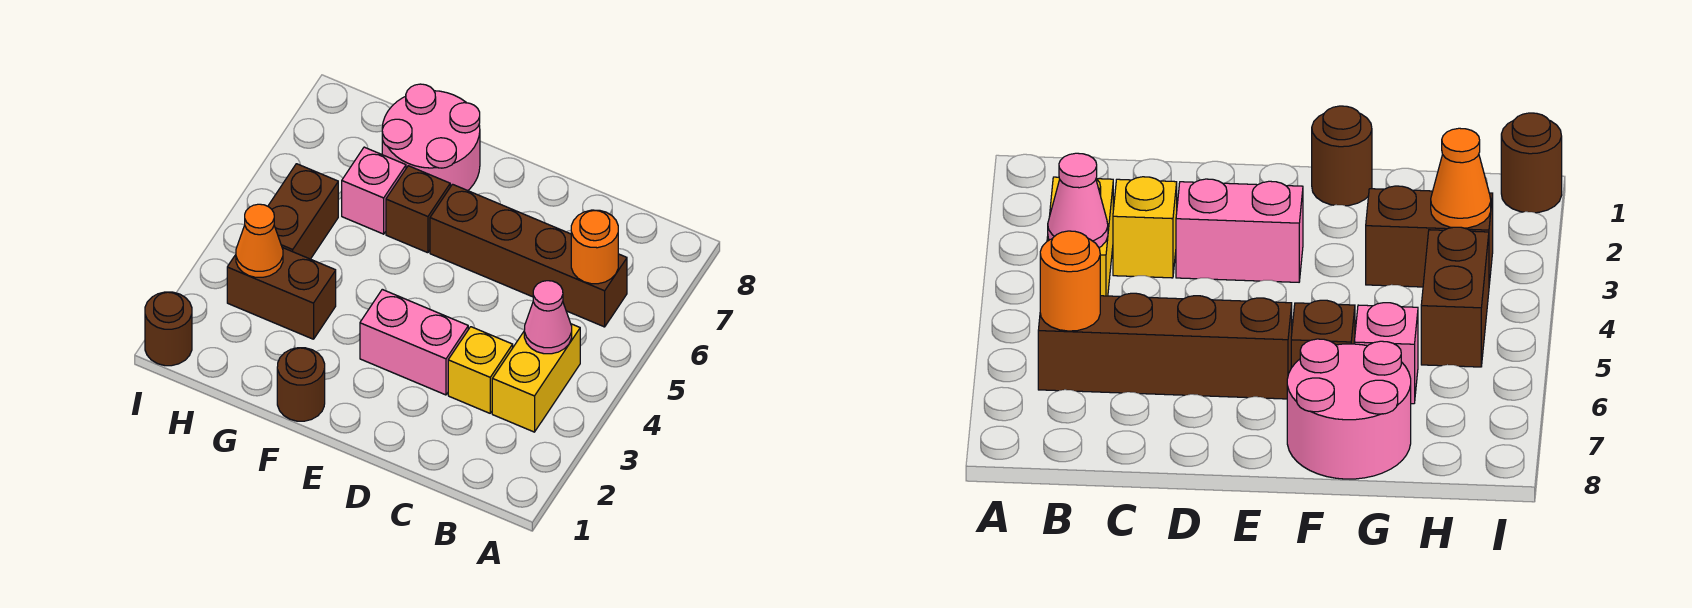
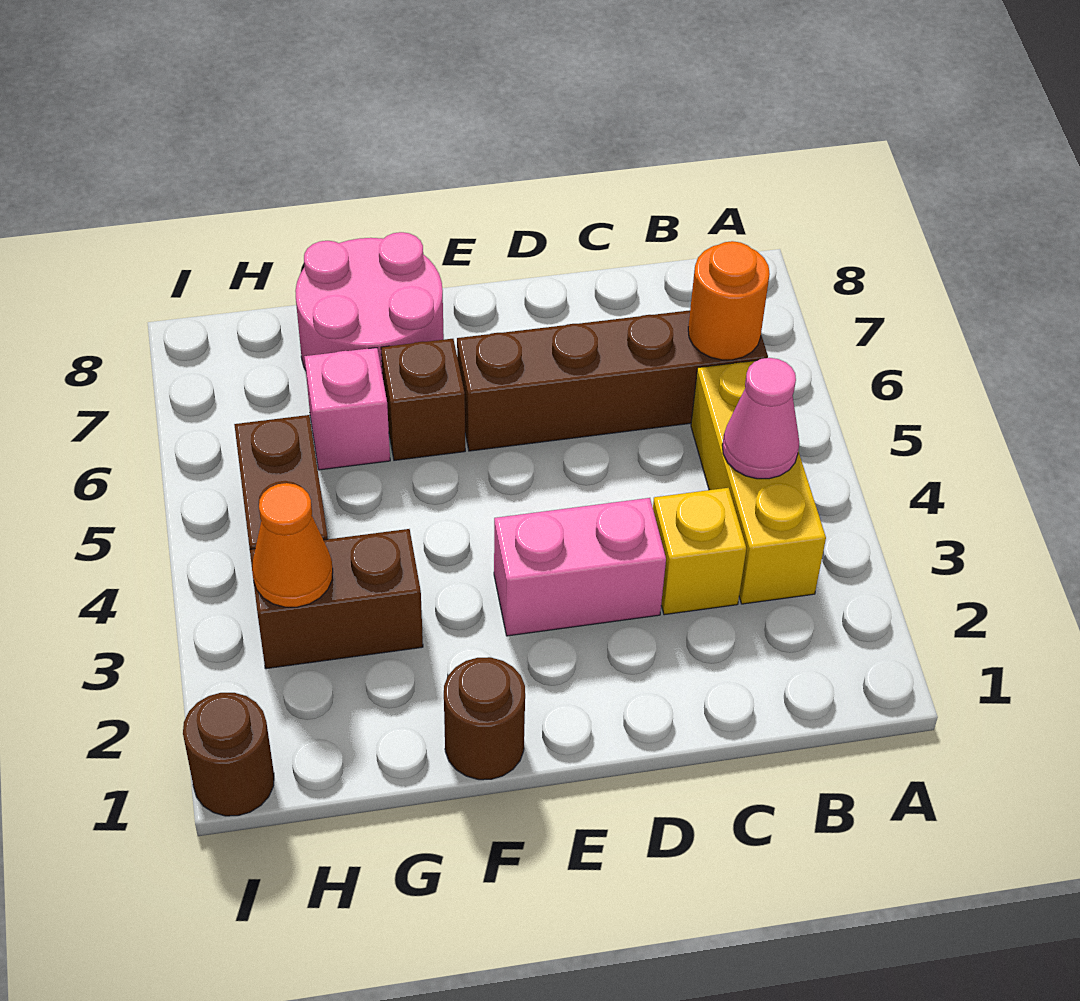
yellow brick B3:B4 level 1 -> yellow brick B3:B5 level 1

